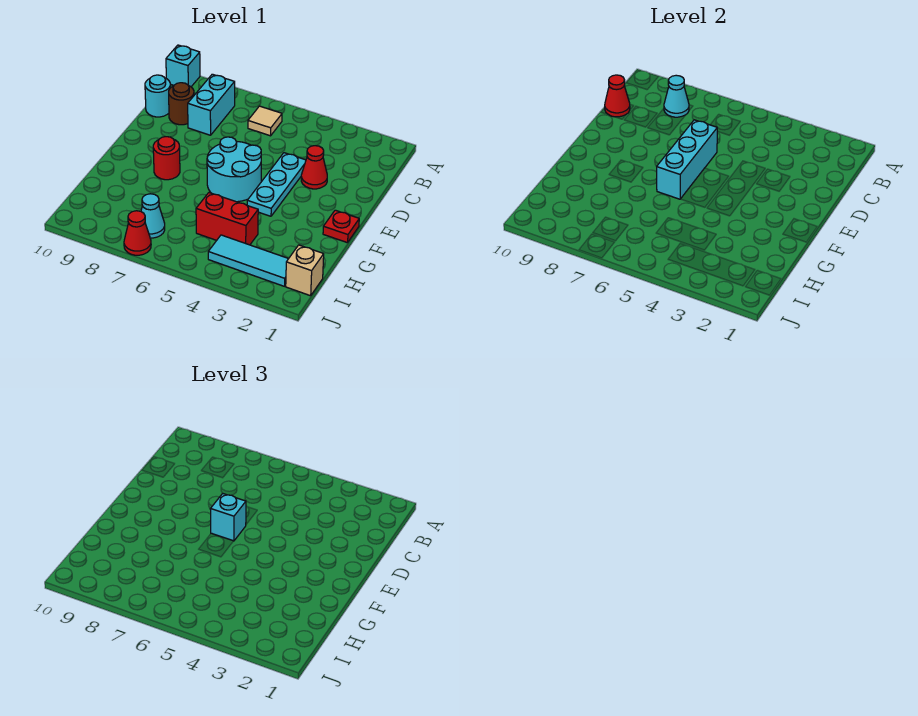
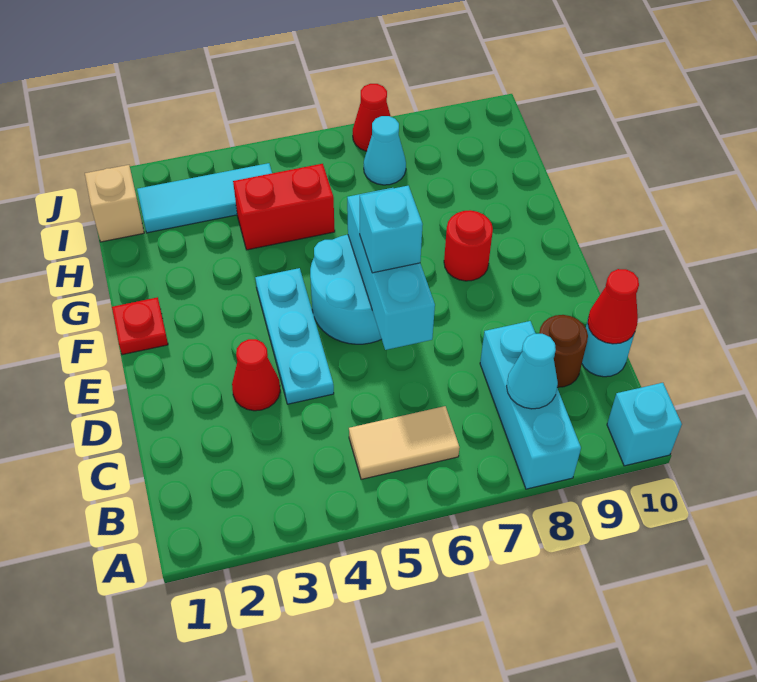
tan tile B6 level 1 -> tan tile B5:B6 level 1
cyan brick B8:C8 level 1 -> cyan brick A8:C8 level 1

